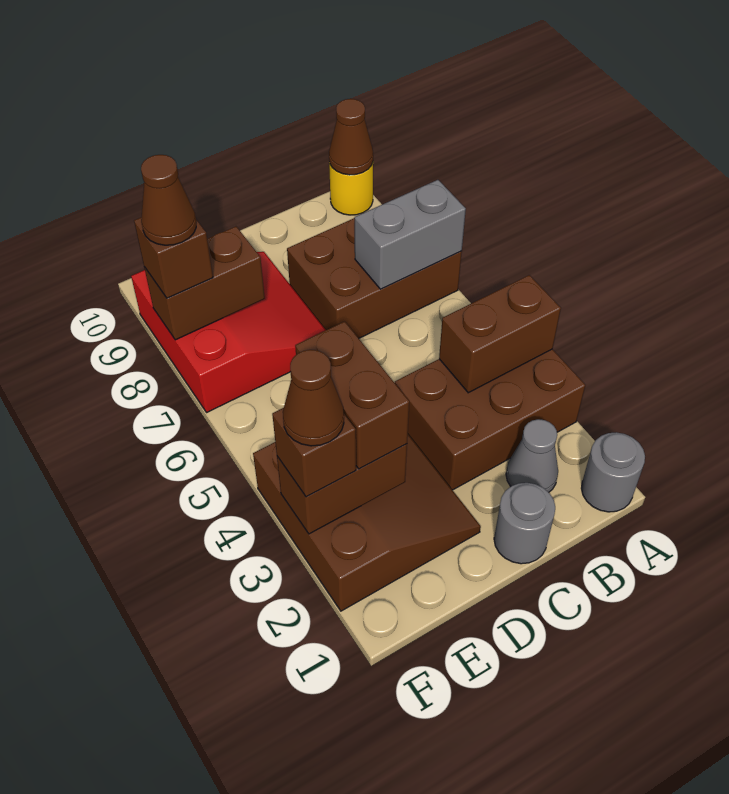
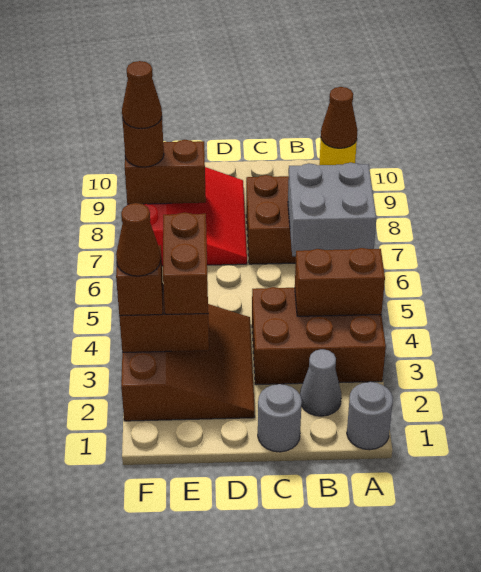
grey brick A7:B7 level 2 -> grey brick A6:B7 level 2
brown brick F8 level 3 -> brown round brick F8 level 3

